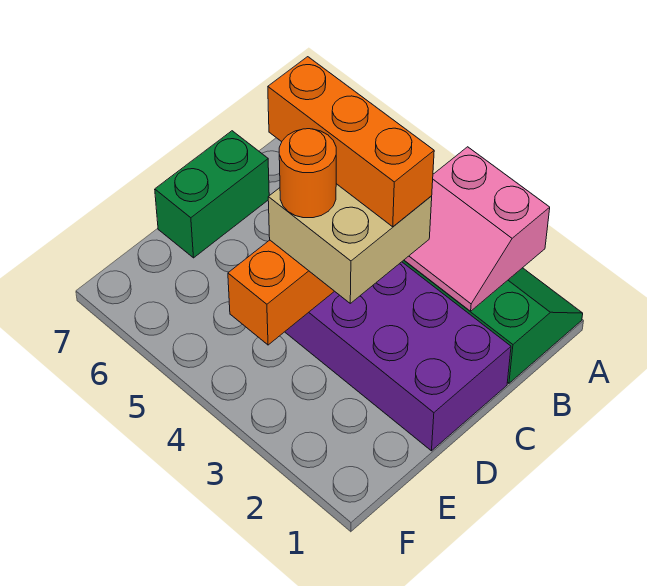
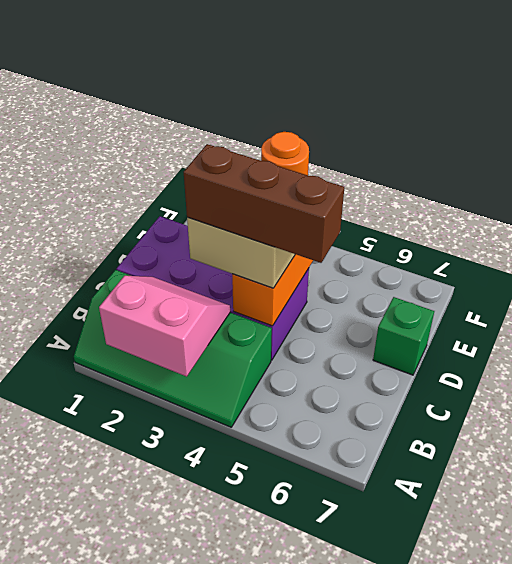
orange brick C3:C5 level 4 -> brown brick C3:C5 level 4
green brick C7:D7 level 1 -> green brick D7 level 1

